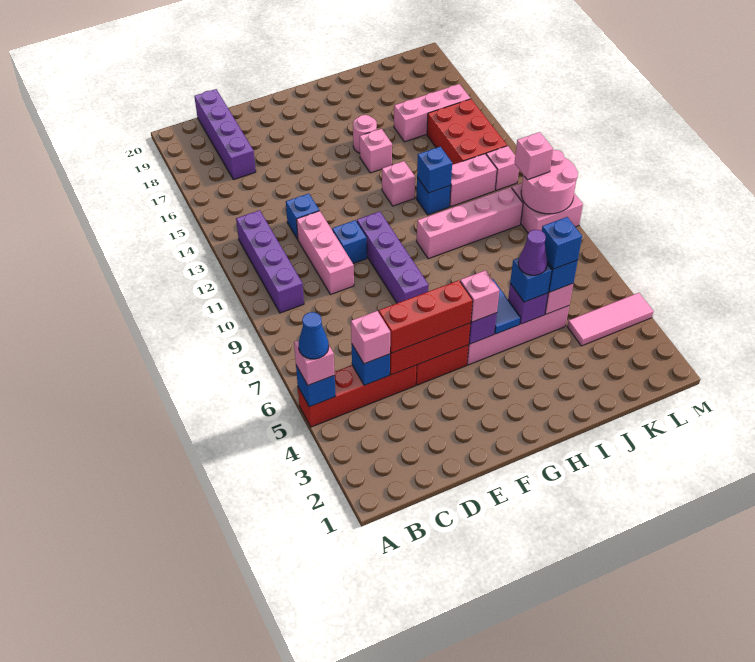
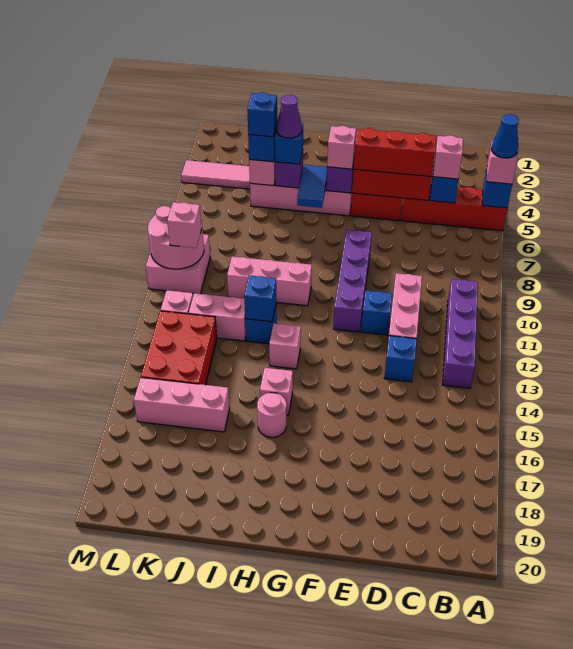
purple brick C17:C20 level 1 -> none
pink brick H10:K10 level 1 -> pink brick H10:J10 level 1

